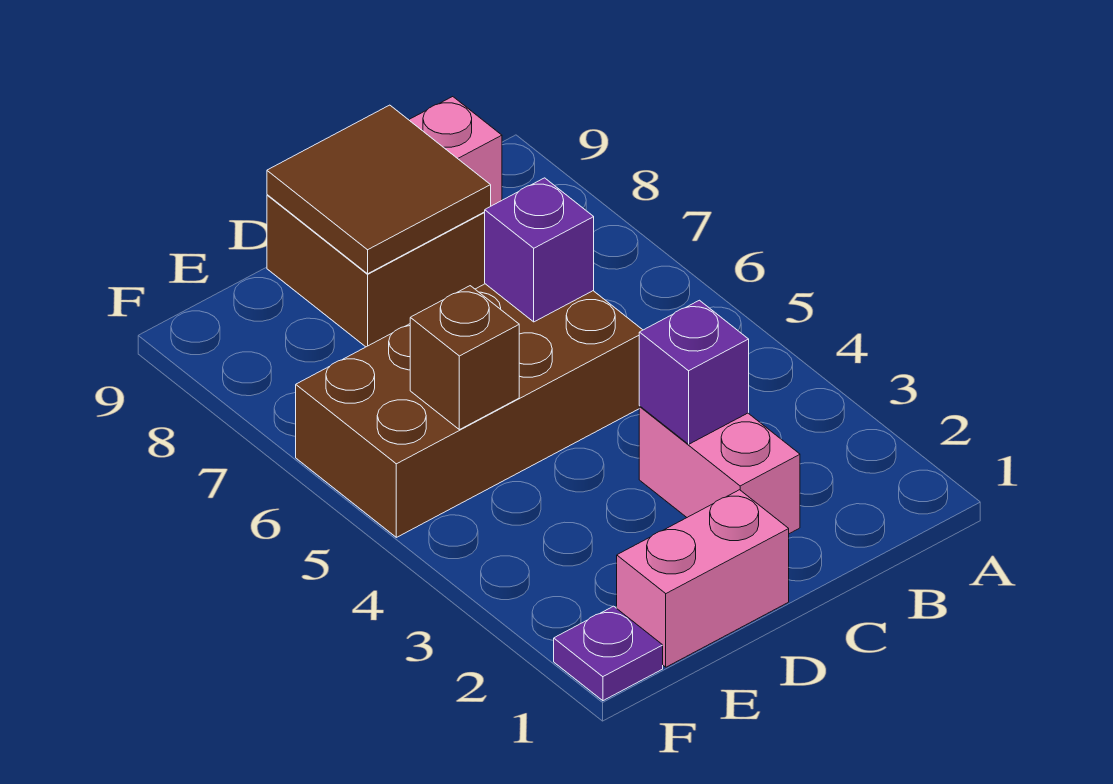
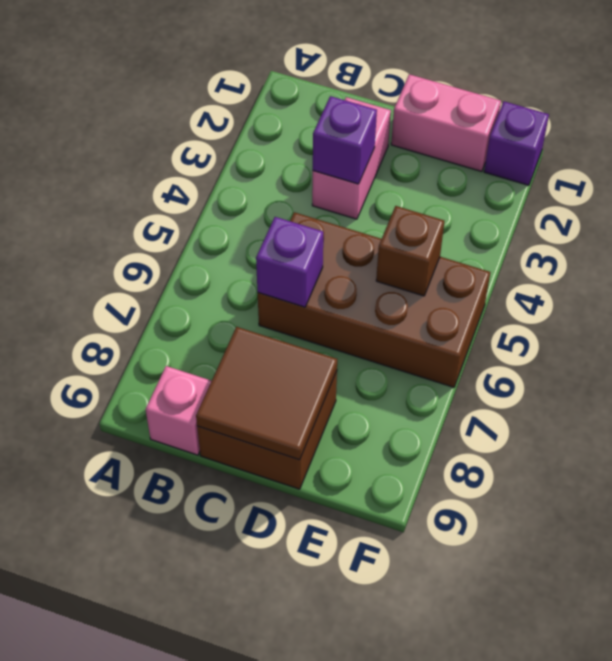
purple plate F1 level 1 -> purple brick F1 level 1

